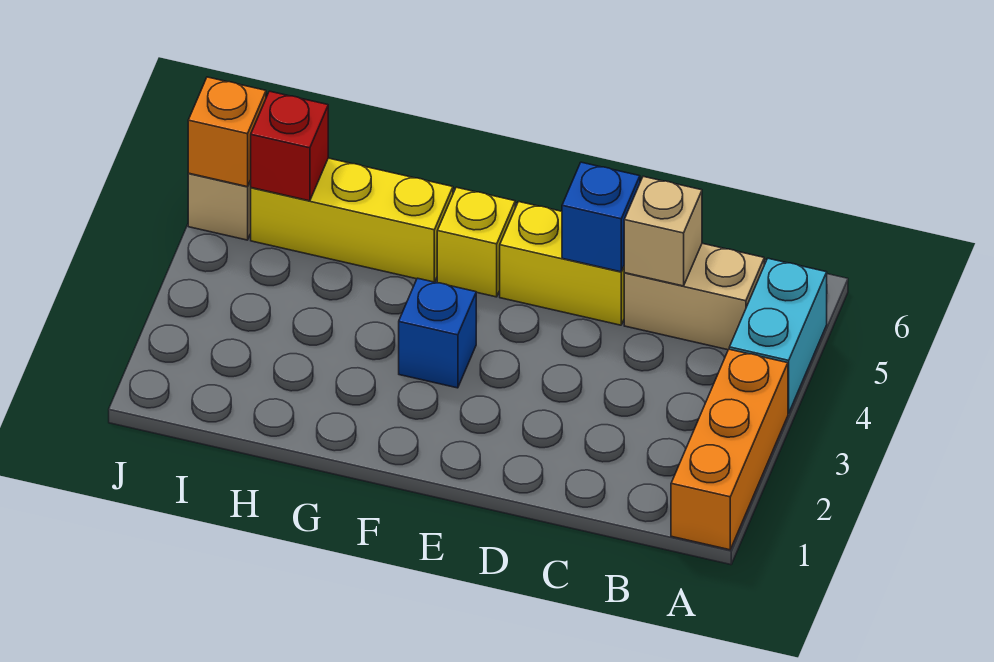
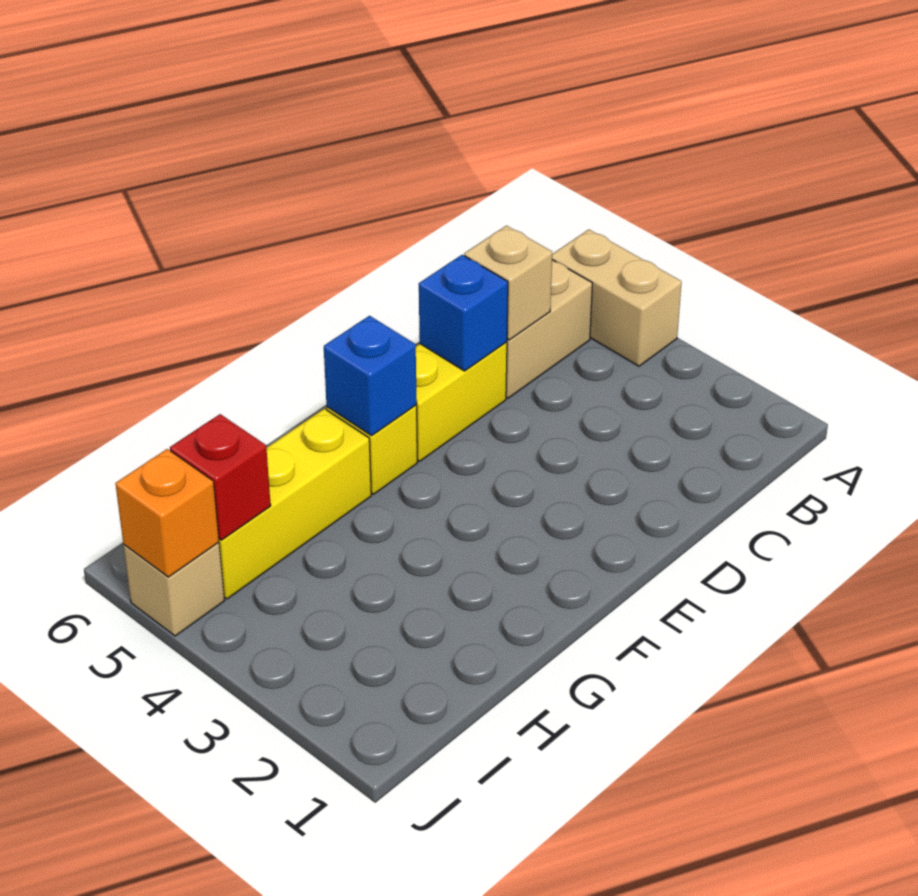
orange brick A1:A3 level 1 -> none
cyan brick A4:A5 level 1 -> tan brick A4:A5 level 1
blue brick F3 level 1 -> blue brick F5 level 2

